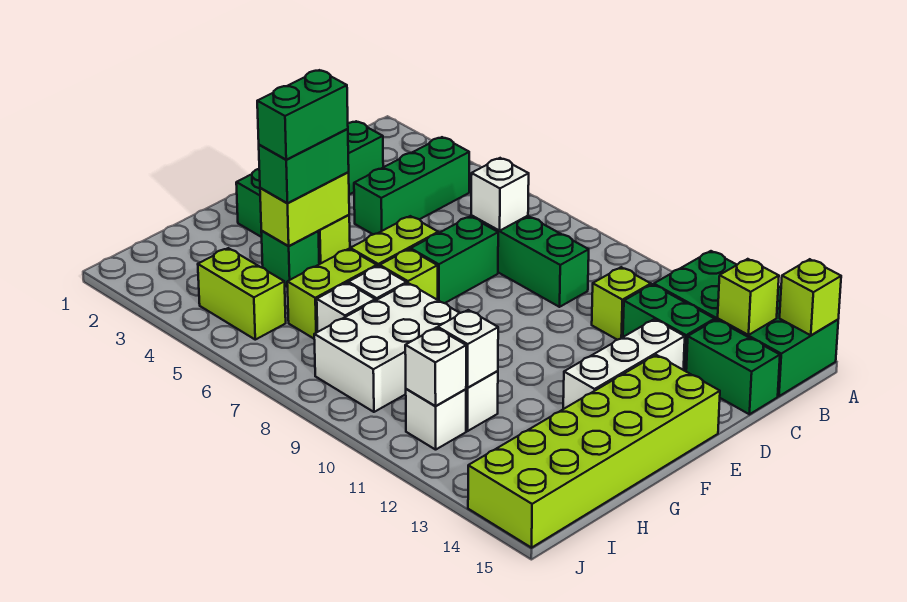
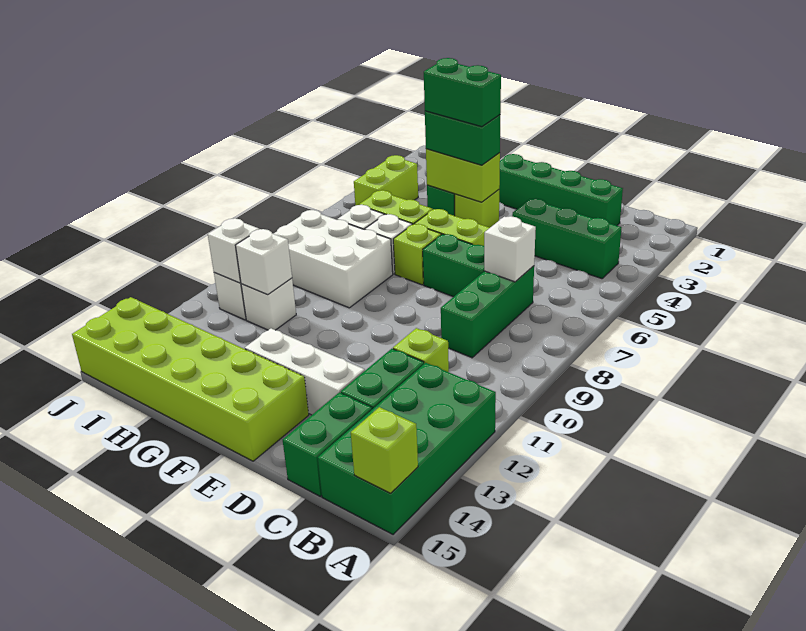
lime brick B14 level 2 -> none

